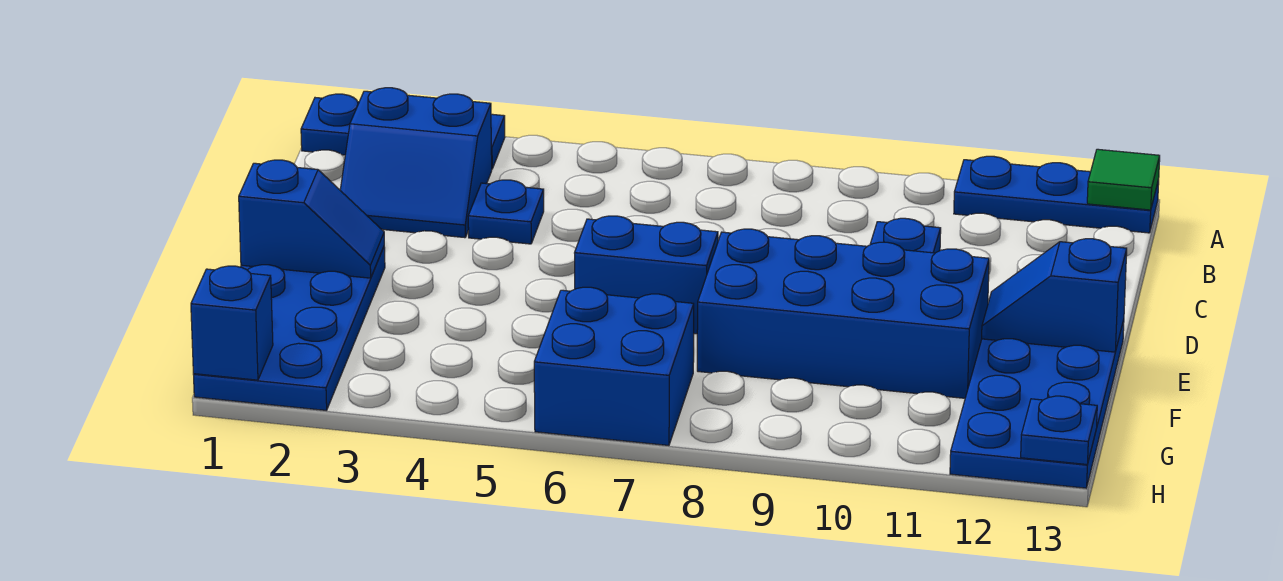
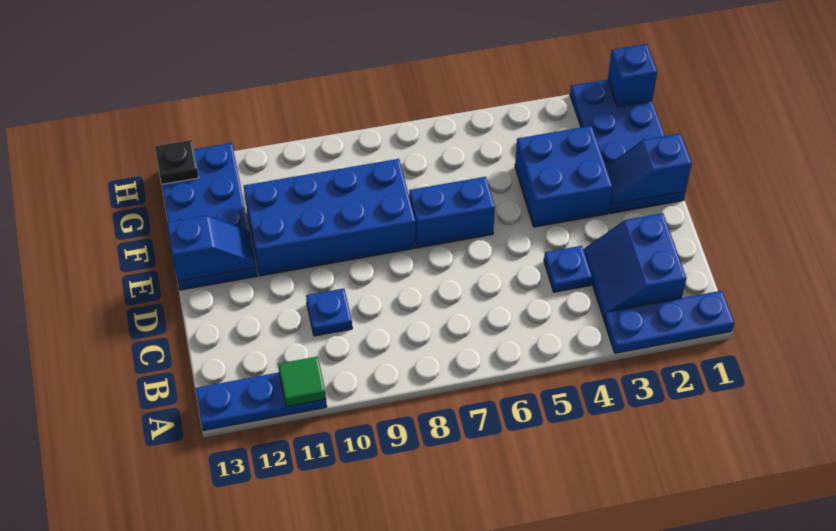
green tile A13 level 2 -> green tile A11 level 2
blue slope B2:C3 level 1 top B -> blue slope B2:C3 level 1 top 2
blue brick G6:H7 level 1 -> blue brick E3:F4 level 1
blue plate H13 level 2 -> black plate H13 level 2

